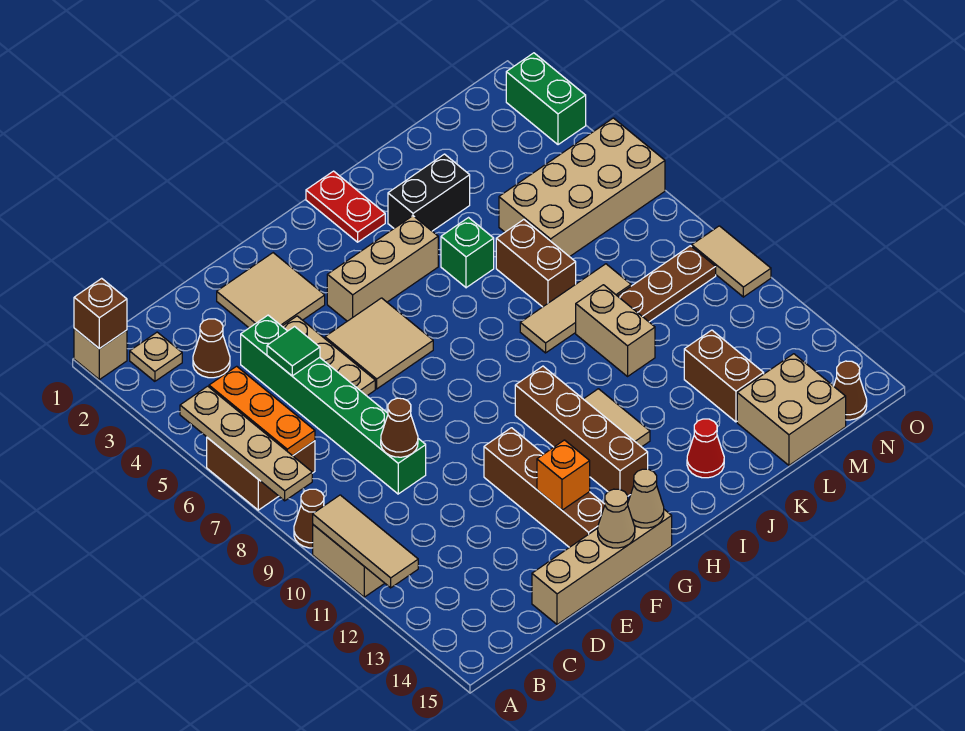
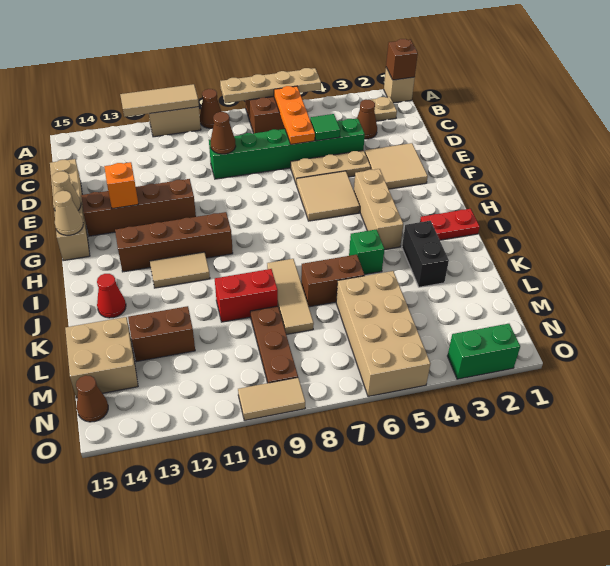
orange plate B5:B7 level 2 -> orange plate B6:D6 level 2
tan brick K9:K10 level 1 -> red brick K9:K10 level 1

